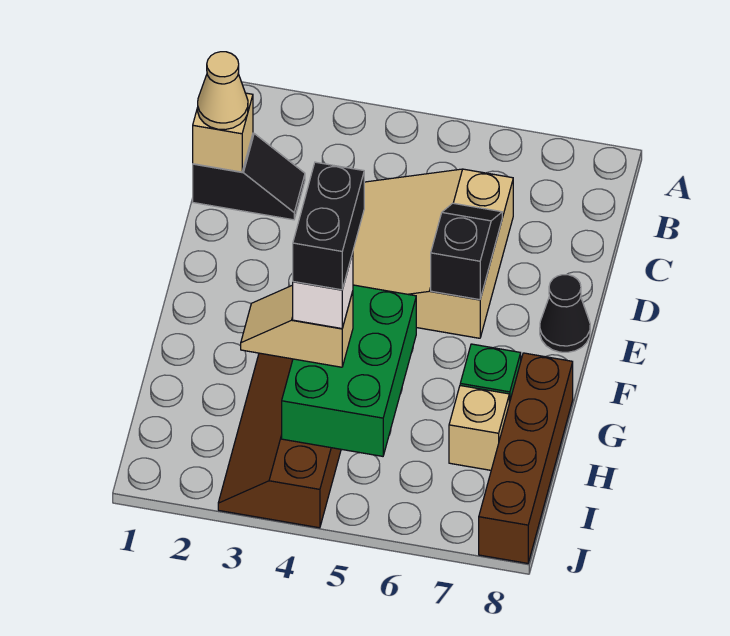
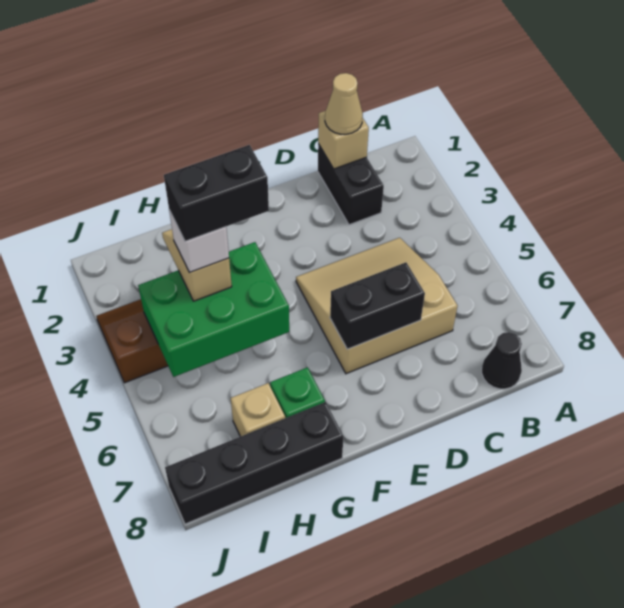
black slope C1:C2 level 1 top 1 -> black brick C1:C2 level 1
black slope D6:E6 level 2 top E -> black brick D6:E6 level 2
black cone E8 level 1 -> black cone B8 level 1
brown brick G8:J8 level 1 -> black brick G8:J8 level 1

